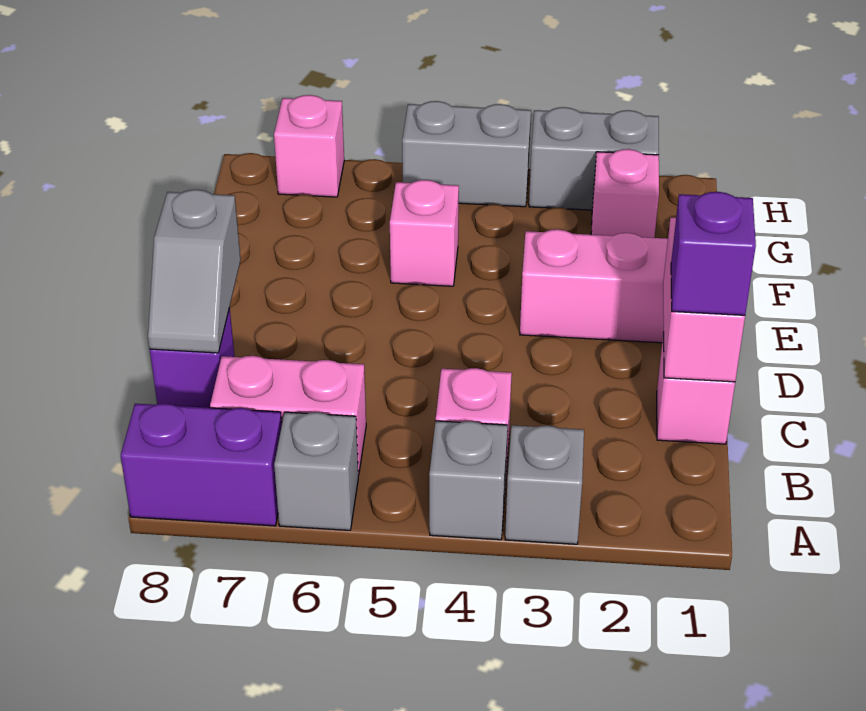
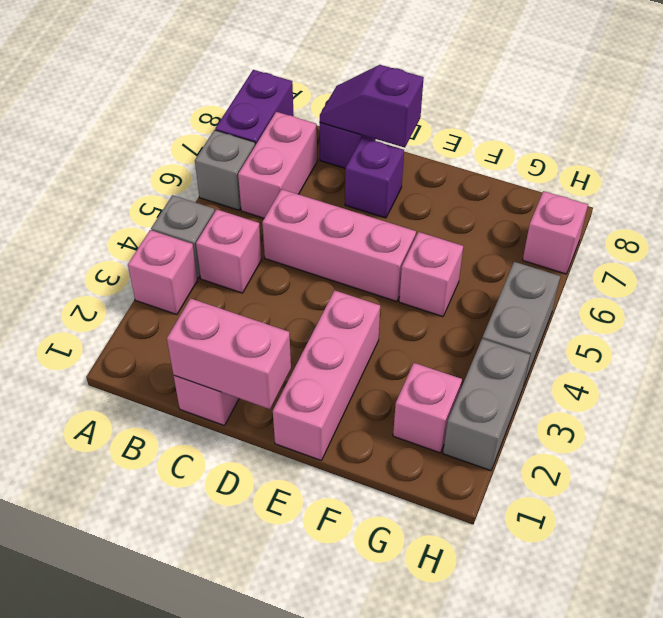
grey brick A3 level 1 -> pink brick A3 level 1
purple brick C1 level 3 -> purple brick D7 level 1
none -> pink brick C5:E5 level 1
grey slope C8:D8 level 2 top D -> purple slope C8:D8 level 2 top D

